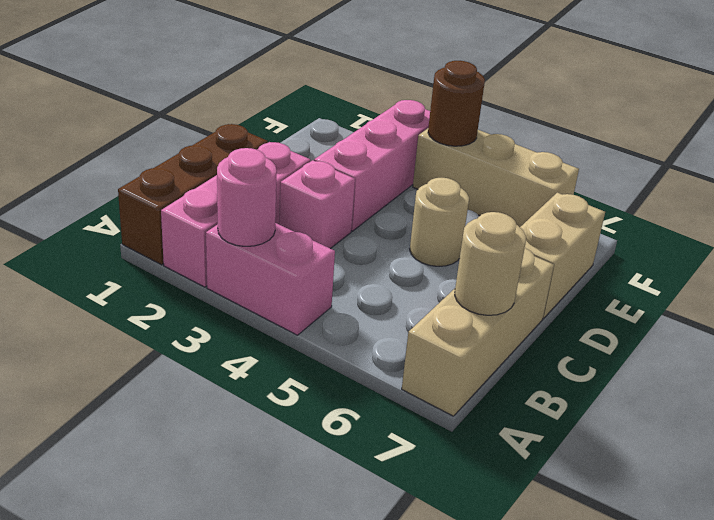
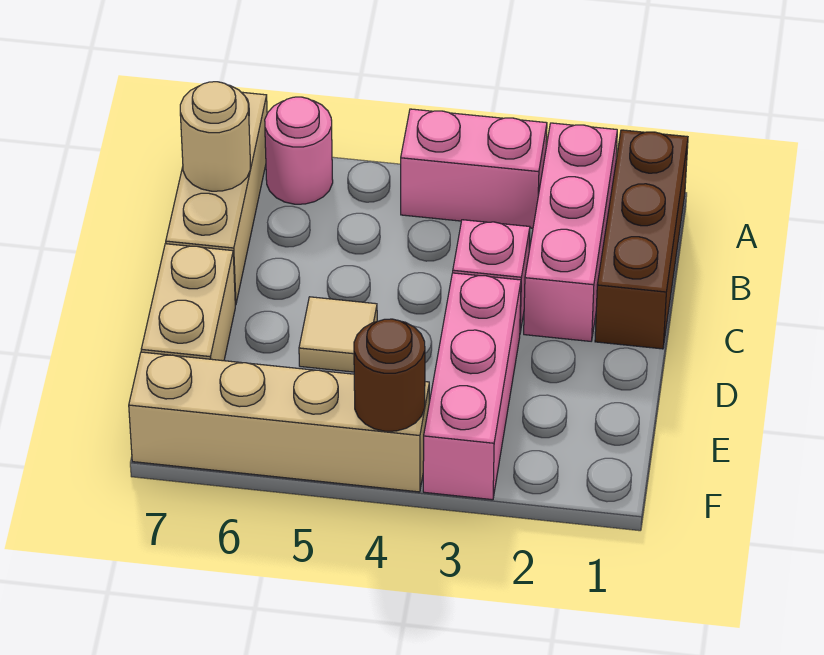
pink round brick A3 level 2 -> pink round brick A6 level 1
tan round brick D5 level 1 -> tan tile D5 level 1
tan brick F4:F6 level 1 -> tan brick F4:F7 level 1

